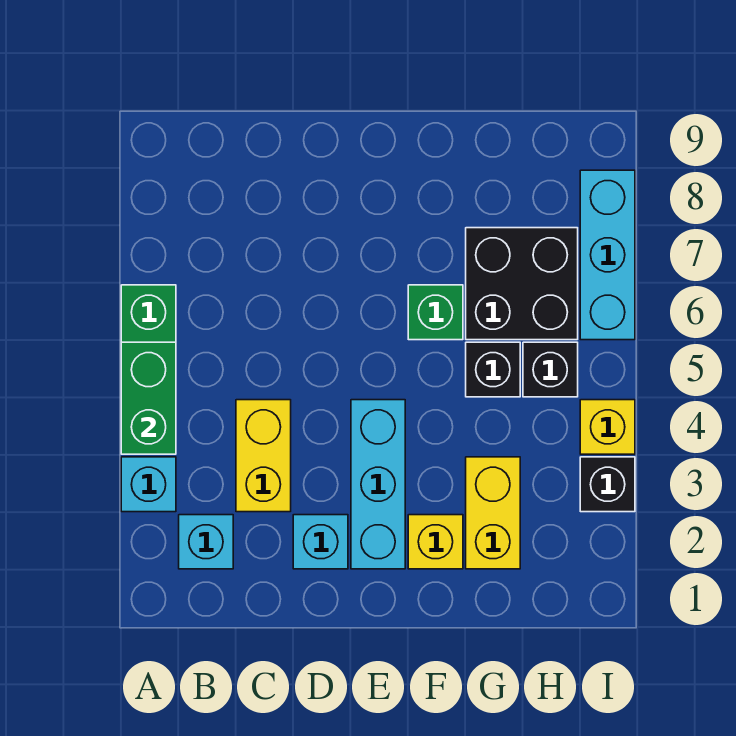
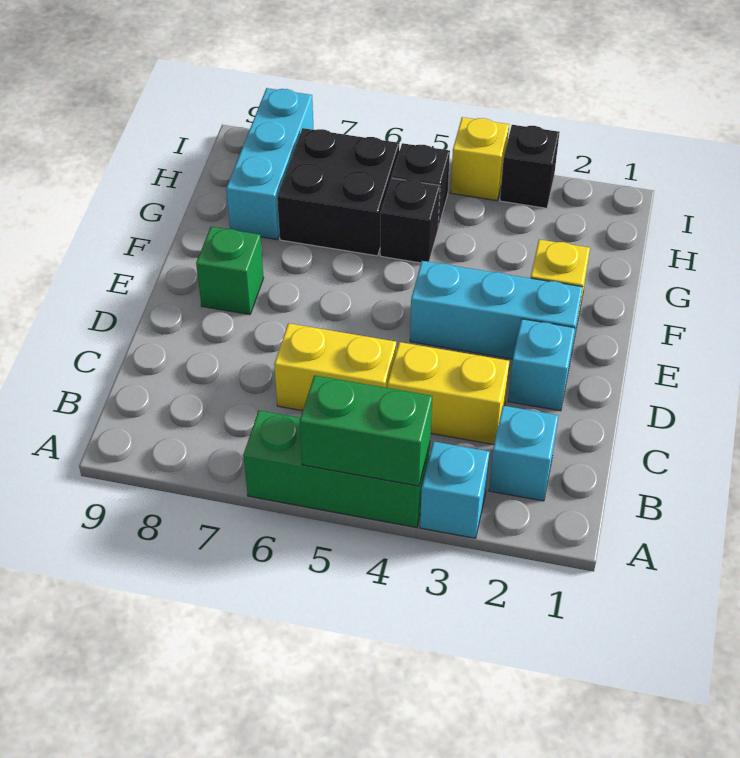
green brick F6 level 1 -> green brick E8 level 1
yellow brick G2:G3 level 1 -> yellow brick C5:C6 level 1
cyan brick I6:I8 level 1 -> cyan brick G8:I8 level 1

